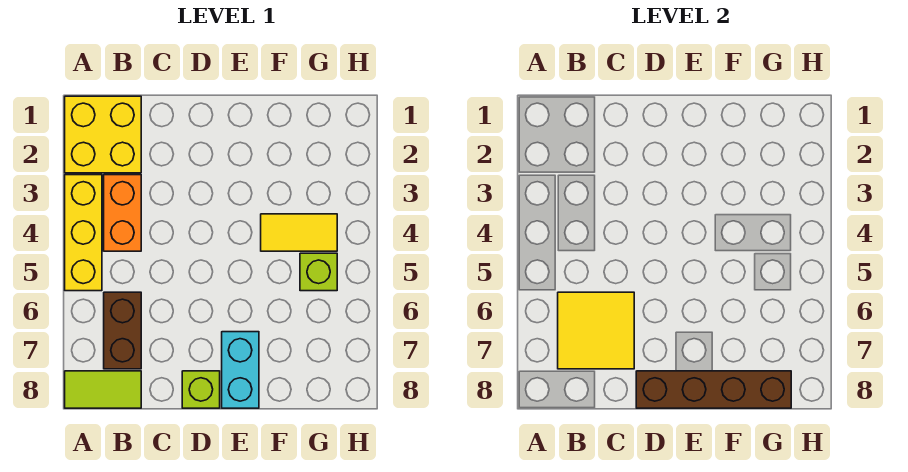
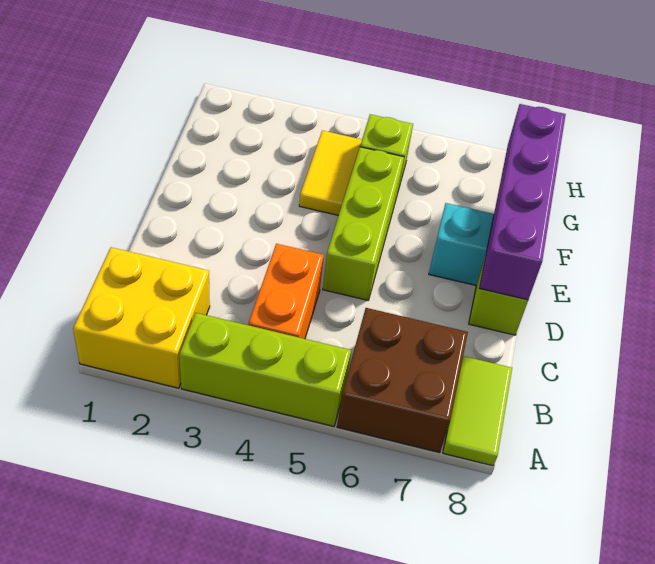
yellow brick A3:A5 level 1 -> lime brick A3:A5 level 1
orange brick B3:B4 level 1 -> orange brick B4:C4 level 1
brown brick B6:B7 level 1 -> brown brick A6:B7 level 1
yellow tile B6:C7 level 2 -> none
none -> lime brick D5:F5 level 1
brown brick D8:G8 level 2 -> purple brick D8:G8 level 2

